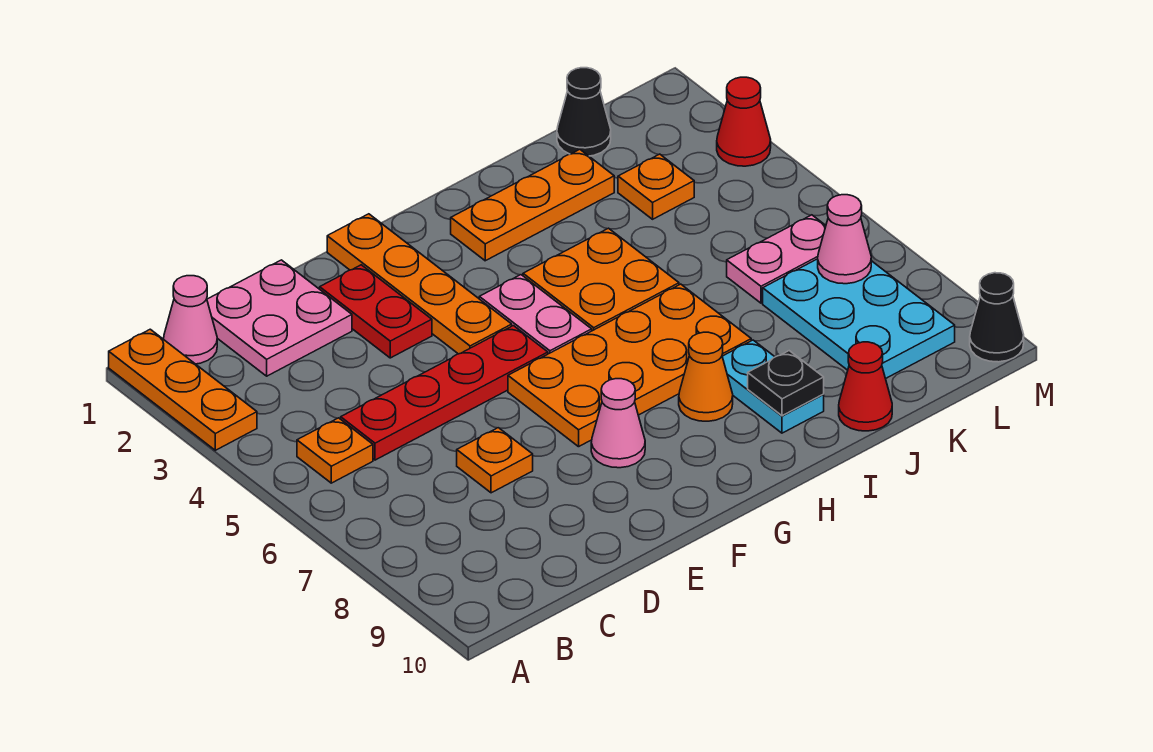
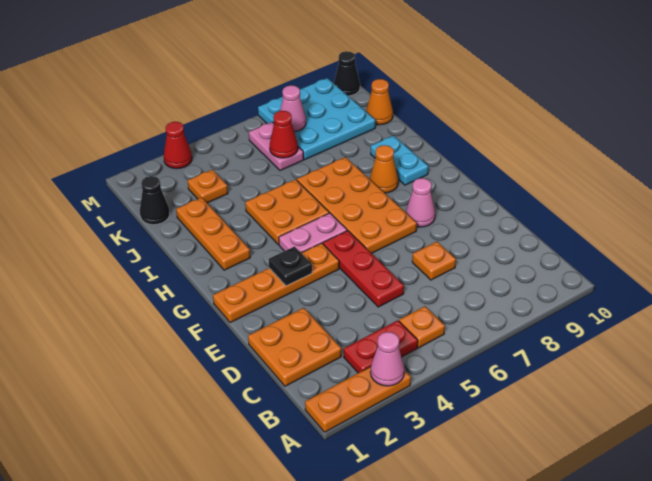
pink cone B1 level 1 -> pink cone A3 level 2
pink plate C1:D2 level 1 -> orange plate C1:D2 level 1
red plate C5:F5 level 1 -> red plate D5:F5 level 1
red plate E2:E3 level 1 -> red plate B3:B4 level 1
cyan plate I8:I9 level 1 -> cyan plate H9:I9 level 1
black plate I9 level 2 -> black plate F3 level 2
red cone J10 level 1 -> red cone K6 level 2
cyan plate K7:L9 level 1 -> cyan plate K7:M9 level 1
none -> orange cone K10 level 1

